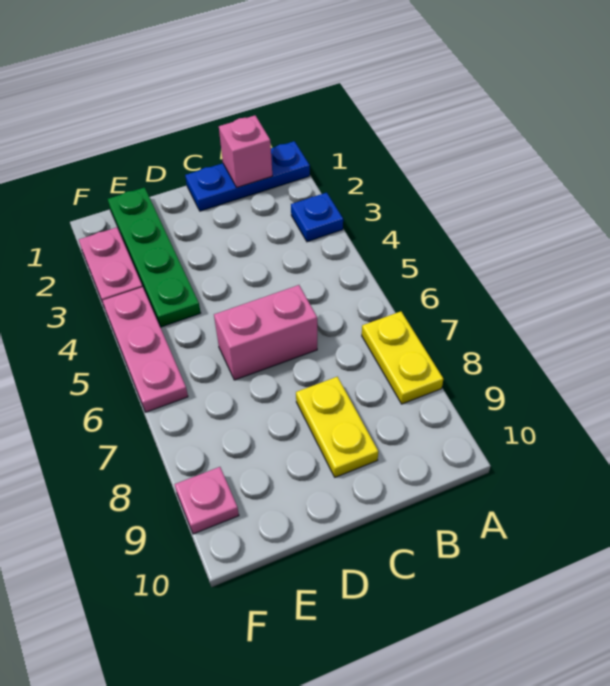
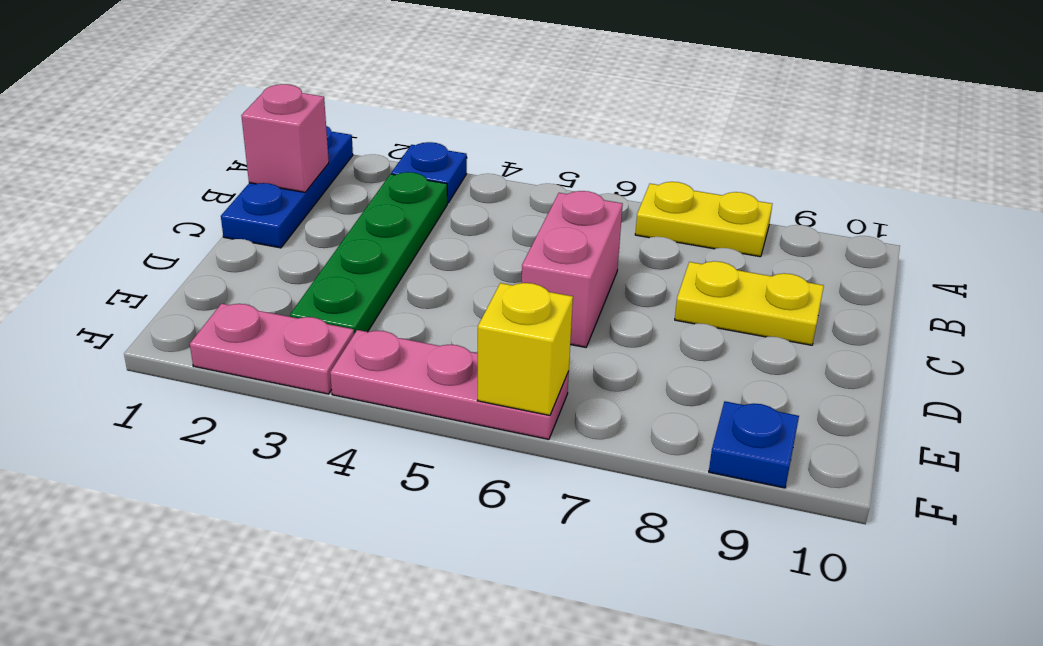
green plate E1:E4 level 1 -> green plate B3:E3 level 1
none -> yellow brick F6 level 2
pink plate F9 level 1 -> blue plate F9 level 1

